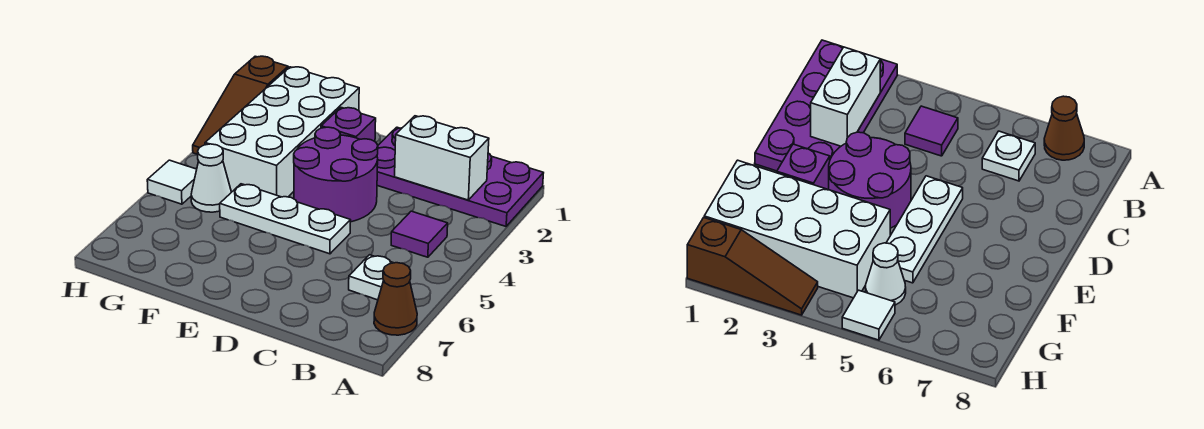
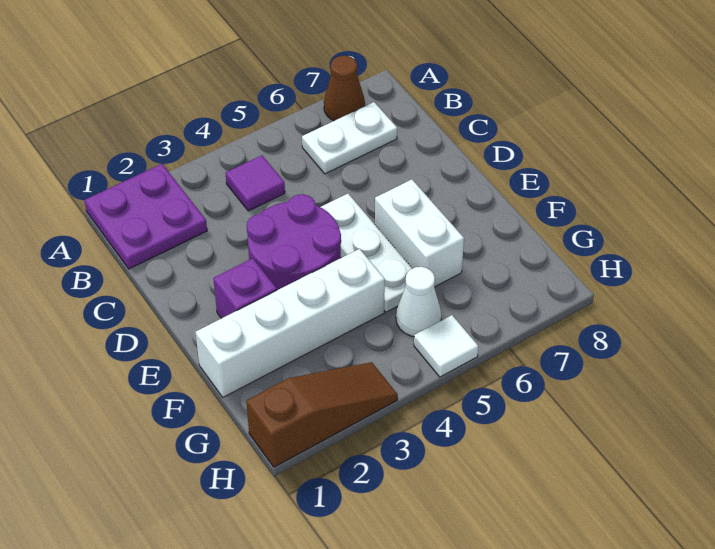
purple plate A1:D2 level 1 -> purple plate A1:B2 level 1
white brick B2:C2 level 2 -> white brick E6:F6 level 1
white plate B6 level 1 -> white plate B6:B7 level 1
white brick F1:G4 level 1 -> white brick F1:F4 level 1

